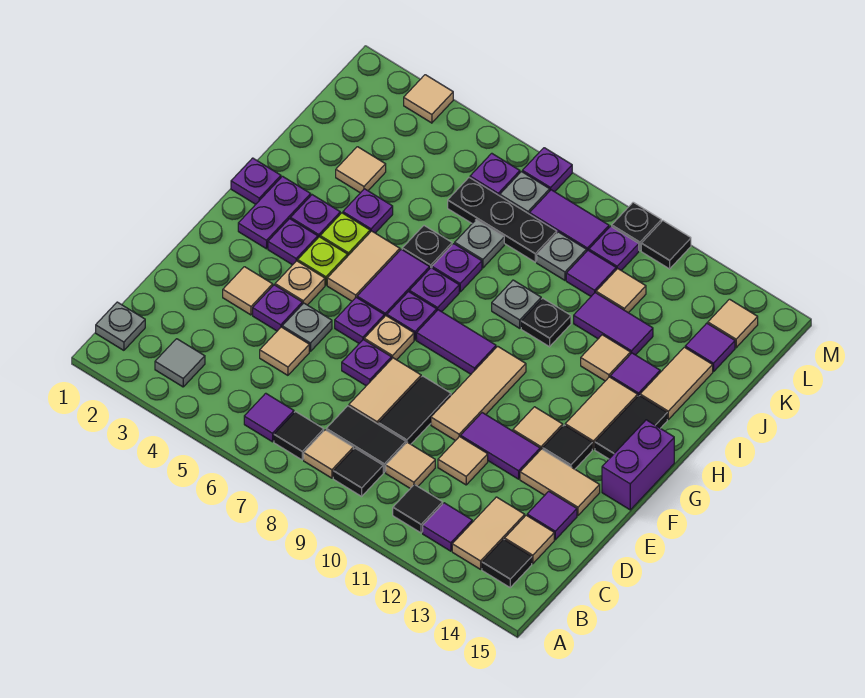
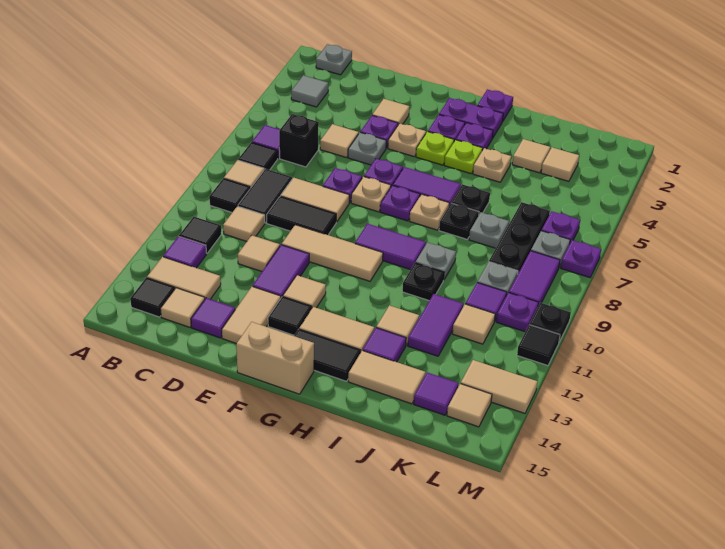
none -> black brick C6 level 1
purple brick F15:G15 level 1 -> tan brick F15:G15 level 1
tan tile G5:H5 level 1 -> tan tile L13:M13 level 1
purple tile G8:G9 level 1 -> purple tile G9:H9 level 1
purple plate H7 level 1 -> tan plate H7 level 1
purple plate I4 level 1 -> tan plate I4 level 1
purple plate I7 level 1 -> black plate I7 level 1
tan tile M3 level 1 -> tan tile K3 level 1

